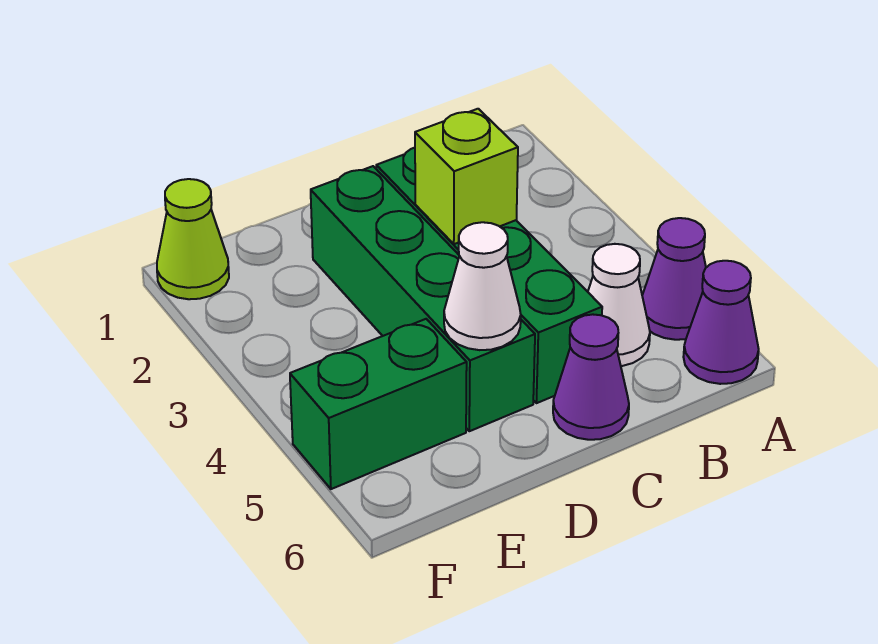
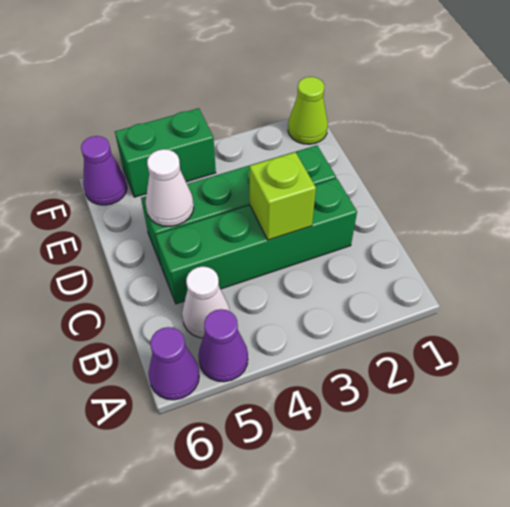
purple cone C6 level 1 -> purple cone F6 level 1
green brick E5:F5 level 1 -> green brick F4:F5 level 1

